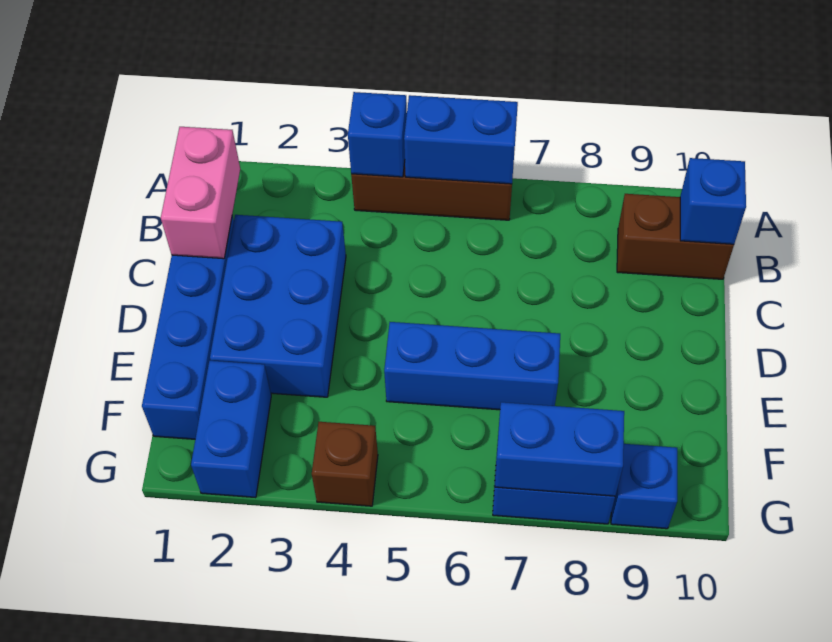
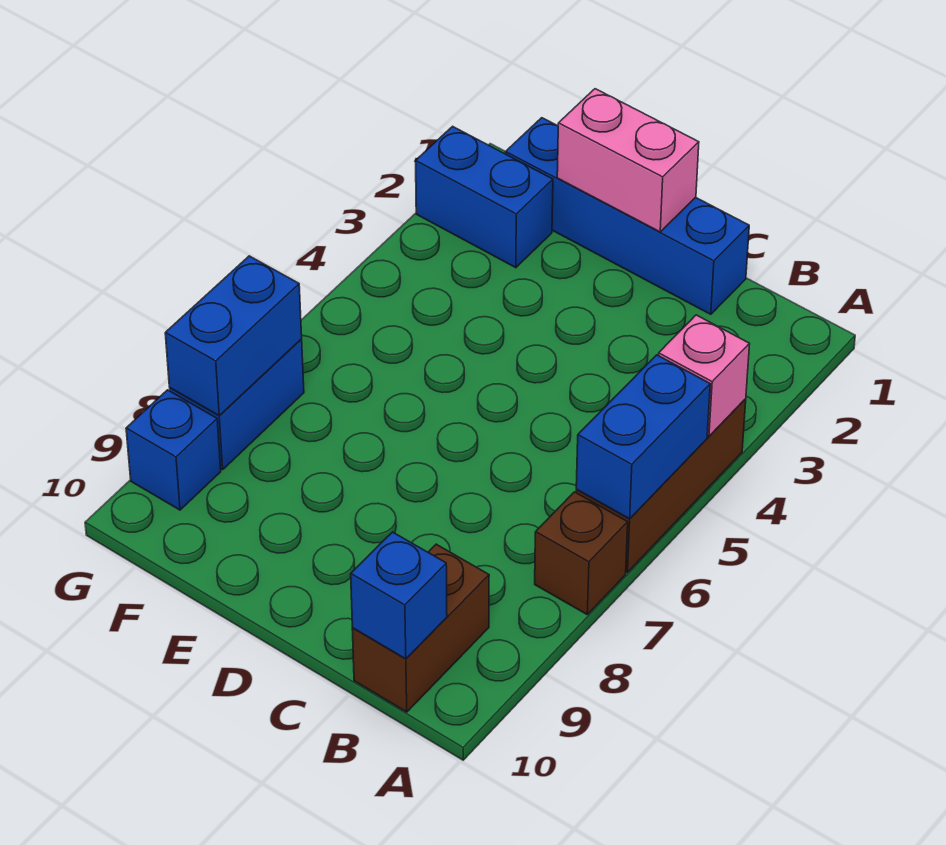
blue brick A4 level 2 -> pink brick A4 level 2
pink brick B1:C1 level 2 -> pink brick D1:E1 level 2
blue brick C2:E3 level 1 -> none
blue brick E5:E7 level 1 -> none
brown brick G4 level 1 -> brown brick A7 level 1

